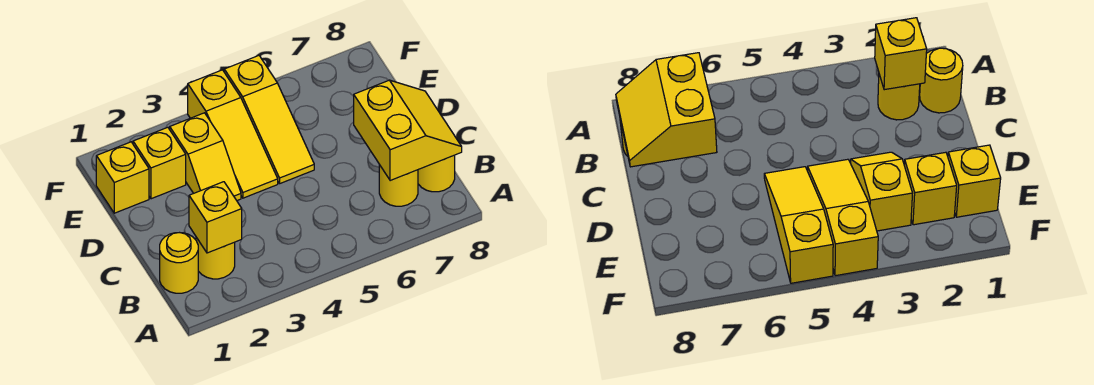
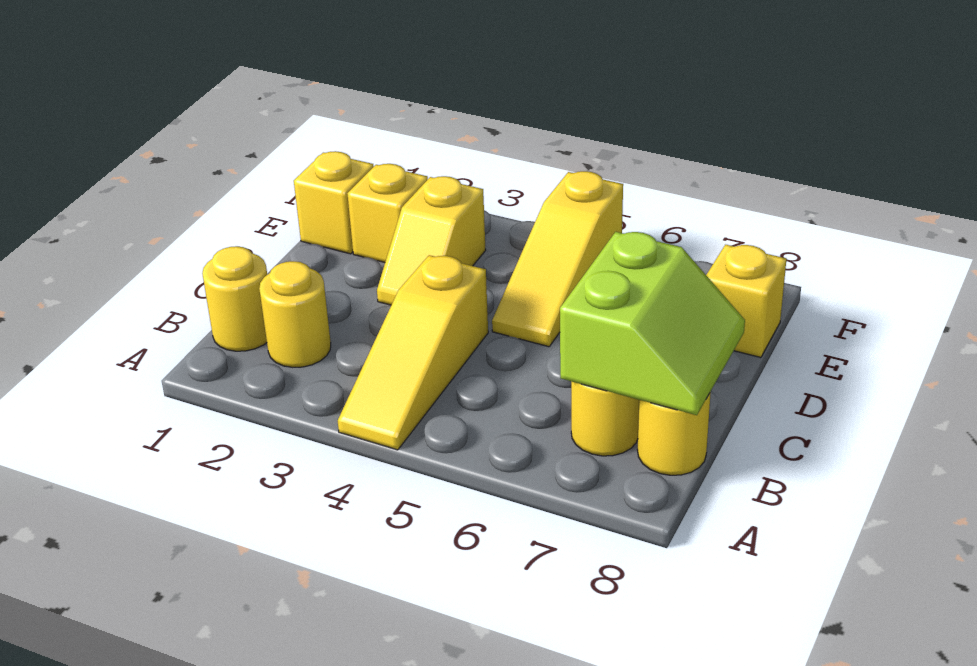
yellow brick B2 level 2 -> yellow brick E8 level 1
yellow slope B7:C8 level 2 top 7 -> lime slope B7:C8 level 2 top 7
yellow slope D4:F4 level 1 top F -> yellow slope A4:C4 level 1 top C

